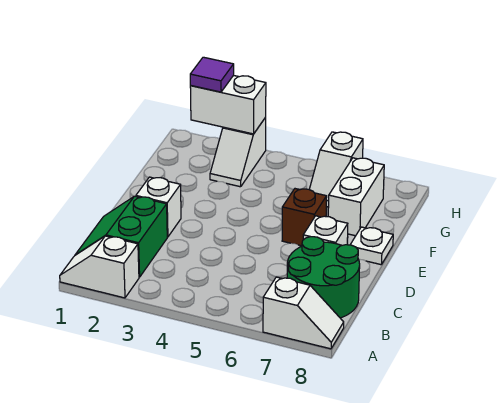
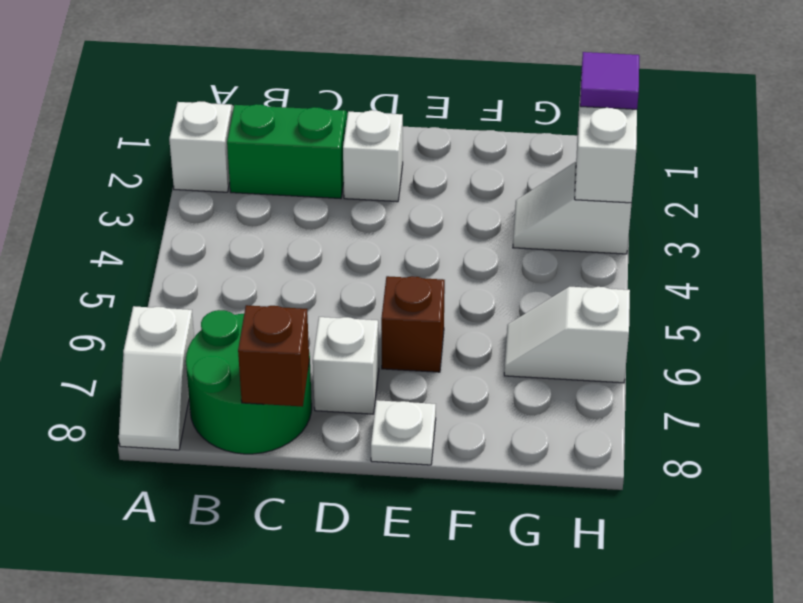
none -> brown brick C8 level 2
white brick F7:G7 level 1 -> none

